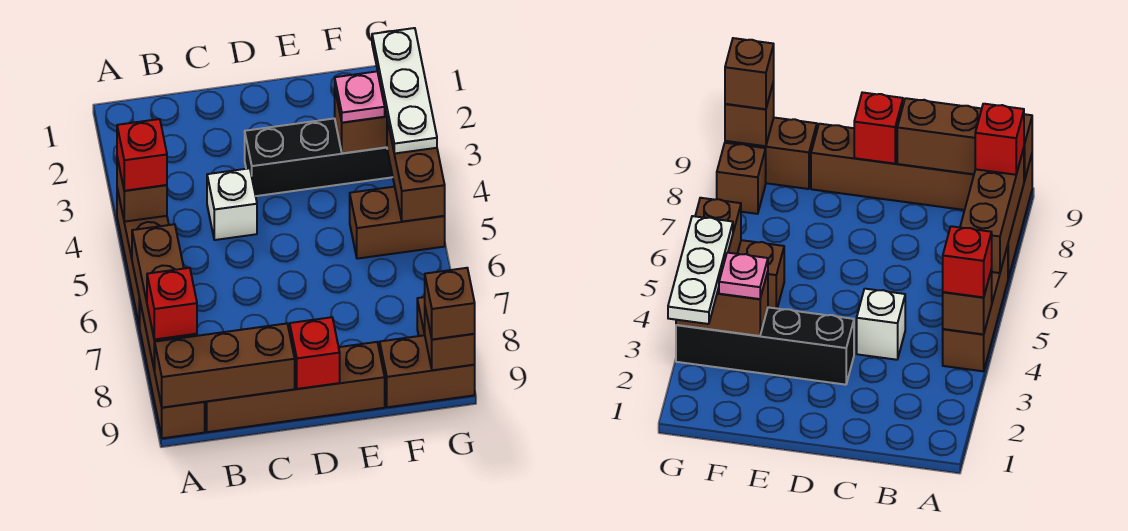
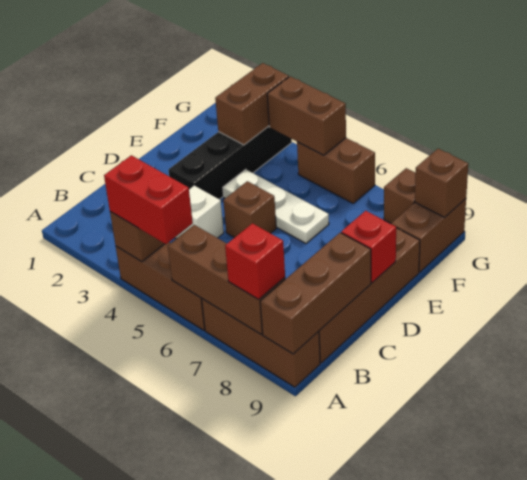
red brick A4 level 3 -> red brick A4:A5 level 3
pink plate F3 level 3 -> none
brown brick F5:G5 level 1 -> brown brick G5:G6 level 1
white plate G2:G4 level 3 -> white plate E4:E6 level 1
brown brick G9 level 3 -> brown brick D5 level 1

